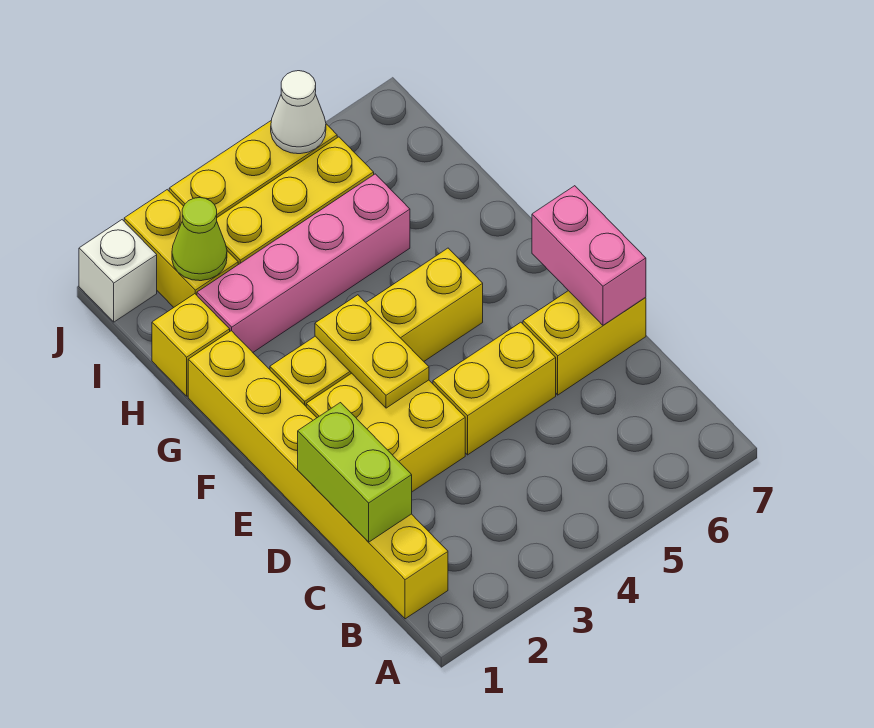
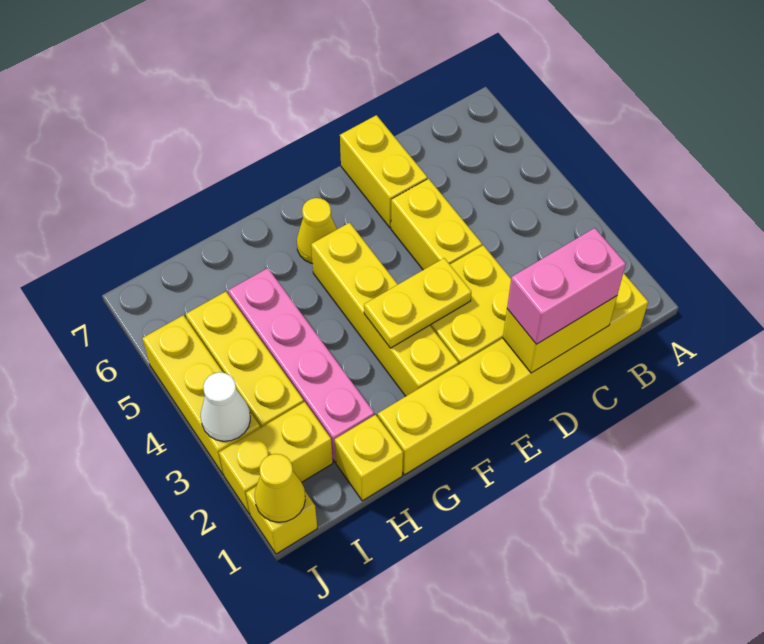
lime brick C1:D1 level 2 -> yellow brick C1:D1 level 2
pink brick D7:E7 level 2 -> pink brick C1:D1 level 3
none -> yellow cone F6 level 1
lime cone I2 level 2 -> none
white brick J1 level 1 -> yellow brick J1 level 1
none -> yellow cone J1 level 2
white cone J5 level 2 -> white cone J3 level 2

